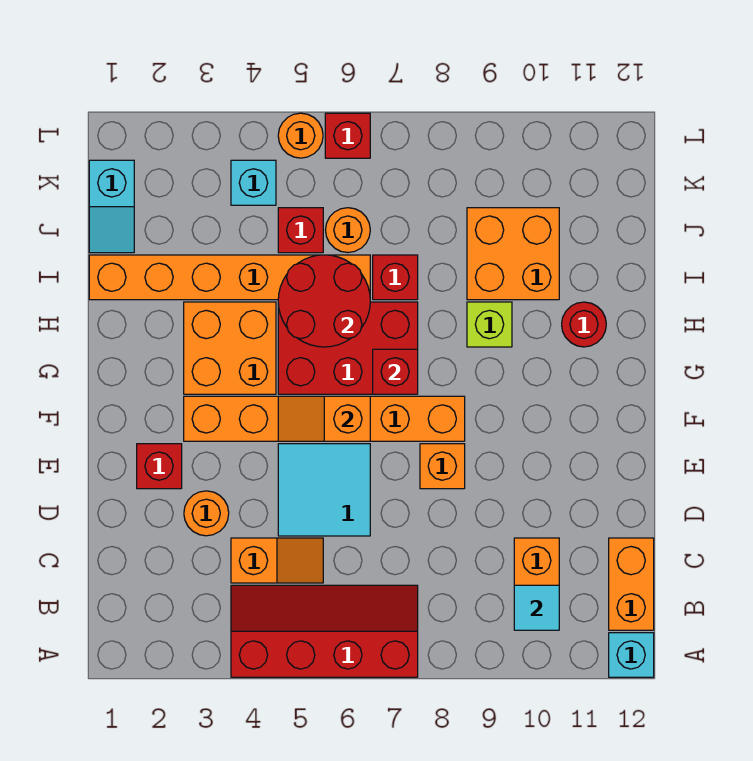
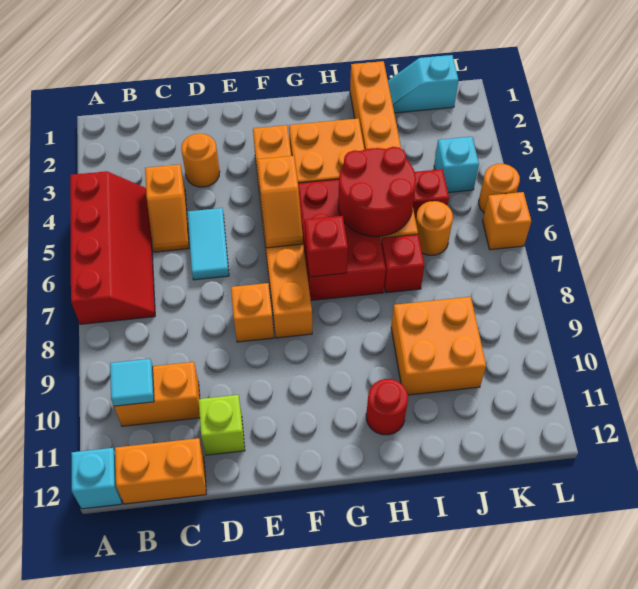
cyan tile D5:E6 level 1 -> cyan tile D5:D6 level 1
red brick E2 level 1 -> none
orange slope F5:F6 level 2 top 6 -> orange slope F5:F6 level 2 top 5
lime brick H9 level 1 -> lime brick D11 level 1
red brick L6 level 1 -> orange brick L6 level 1

